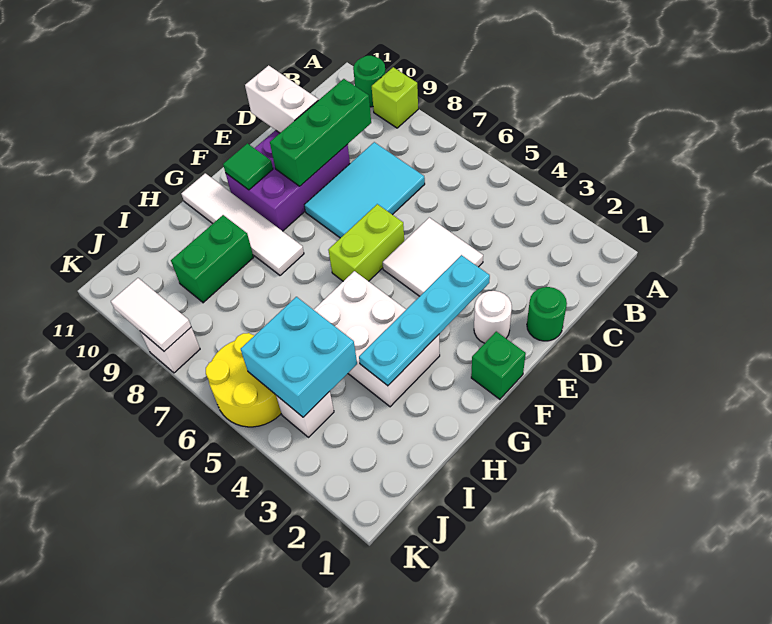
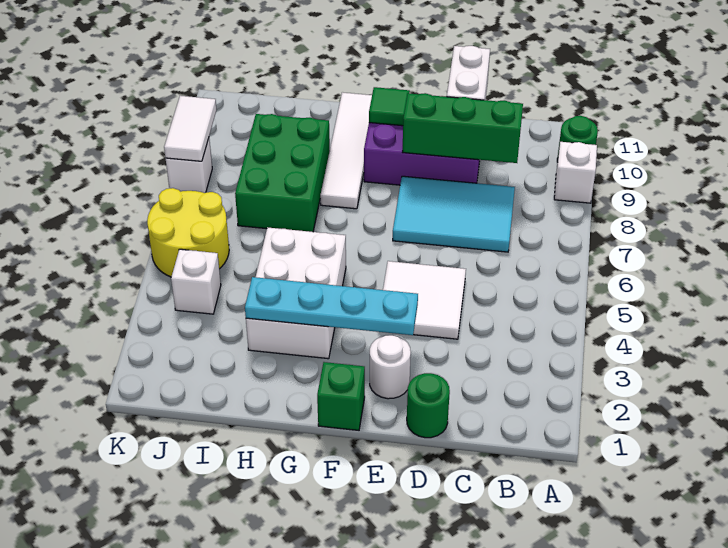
lime brick A9 level 1 -> white brick A9 level 1
lime brick E6:F6 level 1 -> none
green brick H9:I9 level 1 -> green brick H7:I9 level 1
cyan brick I4:J5 level 2 -> none

